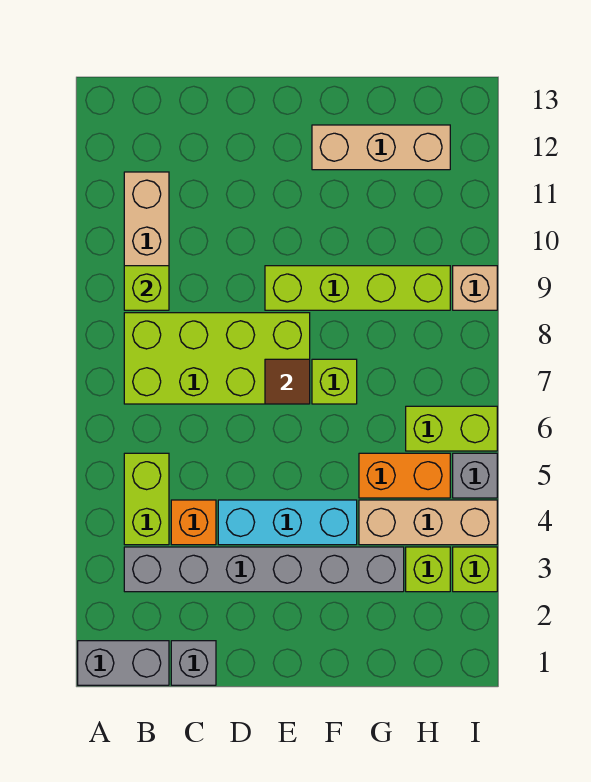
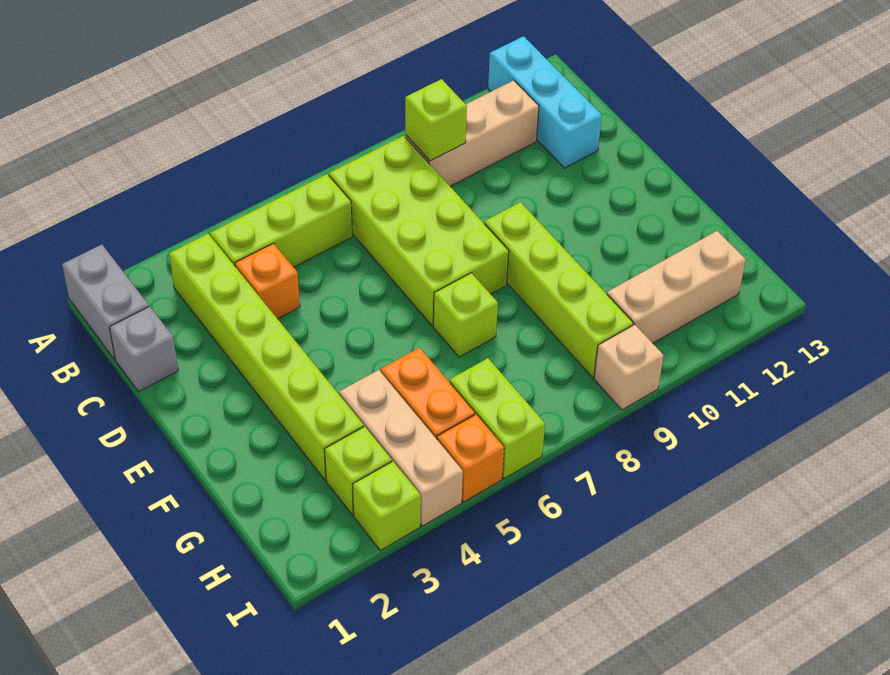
grey brick B3:G3 level 1 -> lime brick B3:G3 level 1
lime brick B4:B5 level 1 -> lime brick B4:B6 level 1
cyan brick D4:F4 level 1 -> cyan brick A12:C12 level 1
brown tile E7 level 2 -> none
tan brick F12:H12 level 1 -> tan brick H10:H12 level 1
grey brick I5 level 1 -> orange brick I5 level 1

